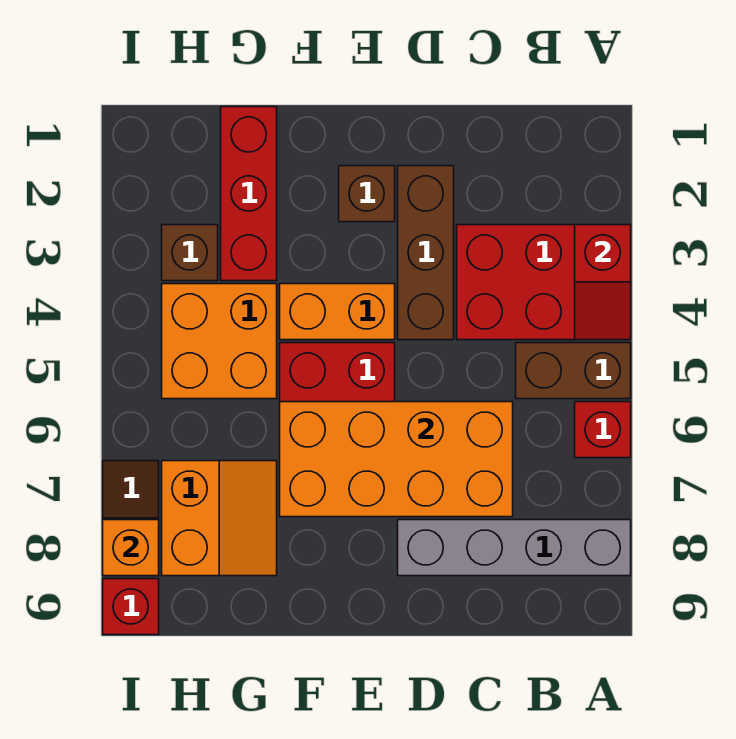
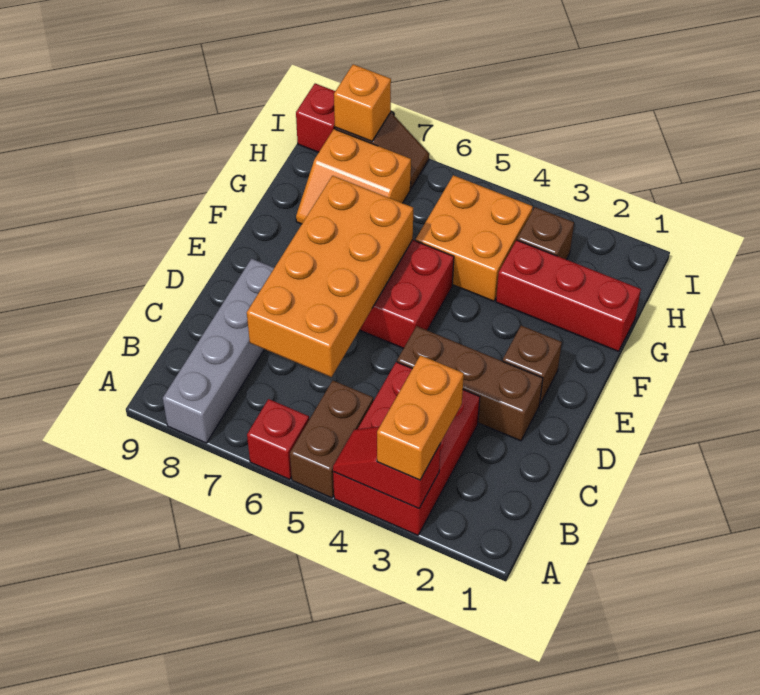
orange brick E4:F4 level 1 -> orange brick A3:B3 level 3

